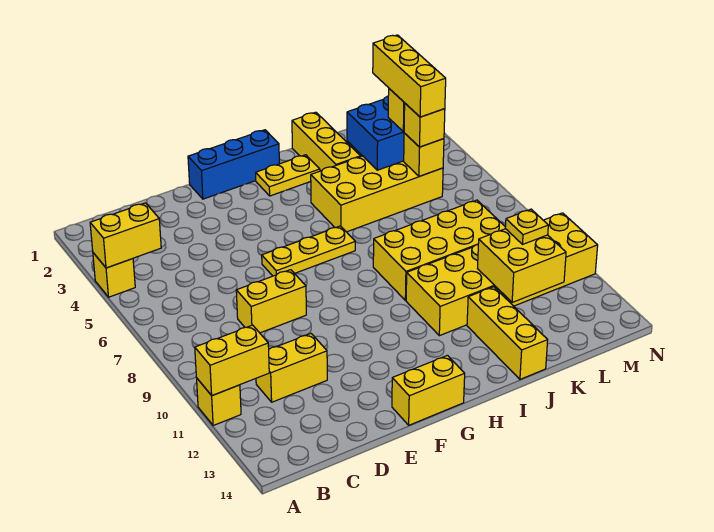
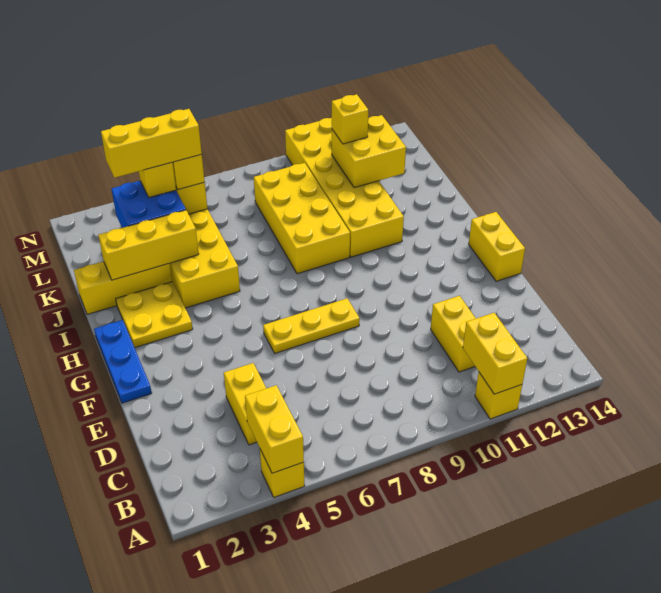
yellow brick D8:E8 level 1 -> yellow brick C4:D4 level 1
blue brick F1:H1 level 1 -> blue plate F1:H1 level 1
yellow plate F6:H6 level 1 -> yellow plate F6:F8 level 1
yellow plate H2:I2 level 1 -> yellow plate H2:I3 level 1
yellow brick J12:J14 level 1 -> yellow brick J2:J4 level 2
yellow plate L11 level 3 -> yellow brick L11 level 3

